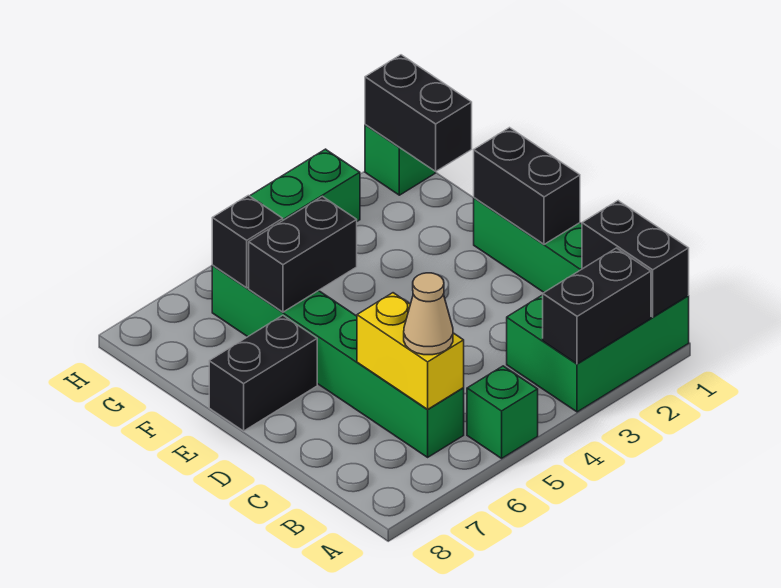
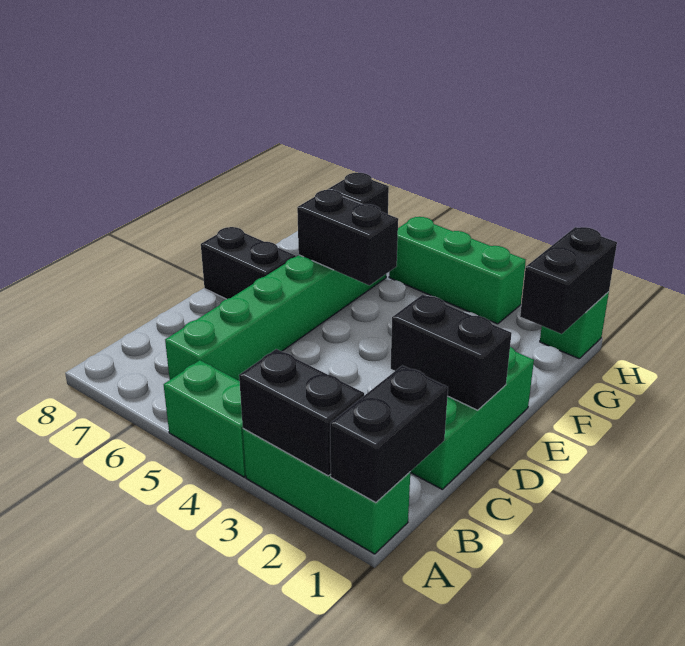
green brick A1:B3 level 1 -> green brick A1:A3 level 1
green brick A5 level 1 -> green brick A4:A5 level 1
yellow brick B6:C6 level 2 -> none
tan cone B6 level 3 -> none
black brick D1:E1 level 2 -> black brick D1:D2 level 2

